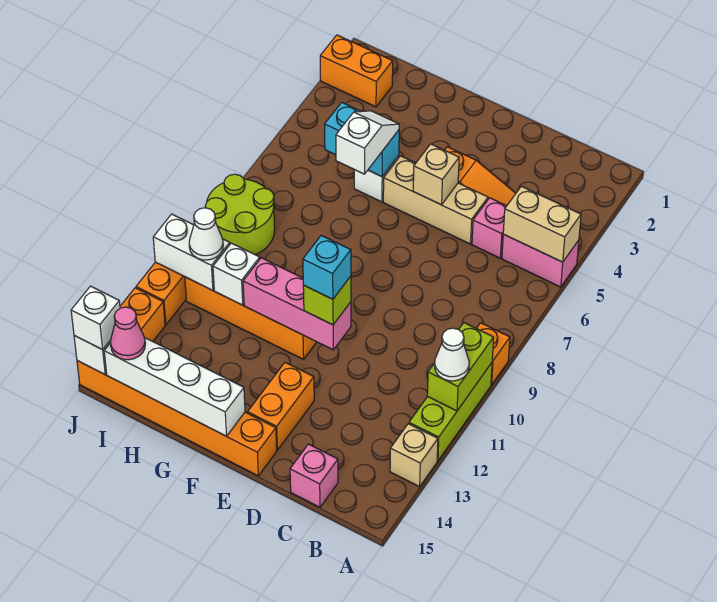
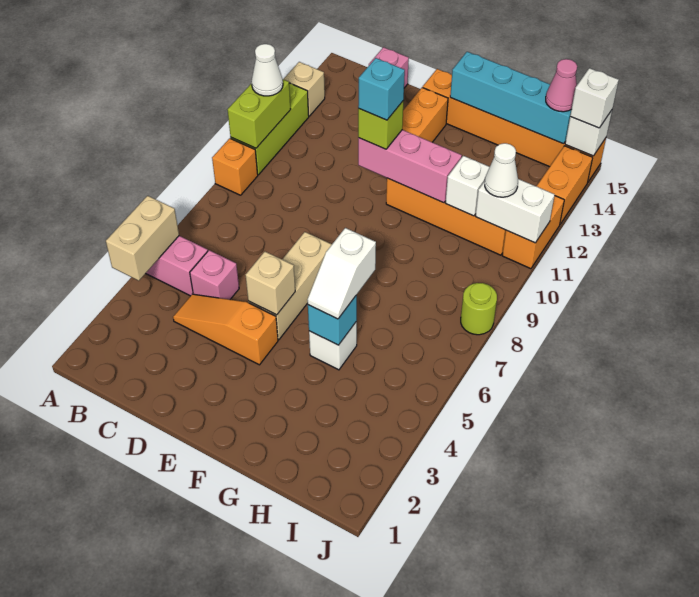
tan brick A5:B5 level 2 -> tan brick A4:A5 level 2
tan brick D5:F5 level 1 -> tan brick E5:E7 level 1
white brick F15:I15 level 2 -> cyan brick F15:I15 level 2
cyan brick G5:H5 level 2 -> cyan brick G5 level 2
orange brick I2:J2 level 1 -> none
lime round brick I8:J9 level 1 -> lime round brick J8 level 1

